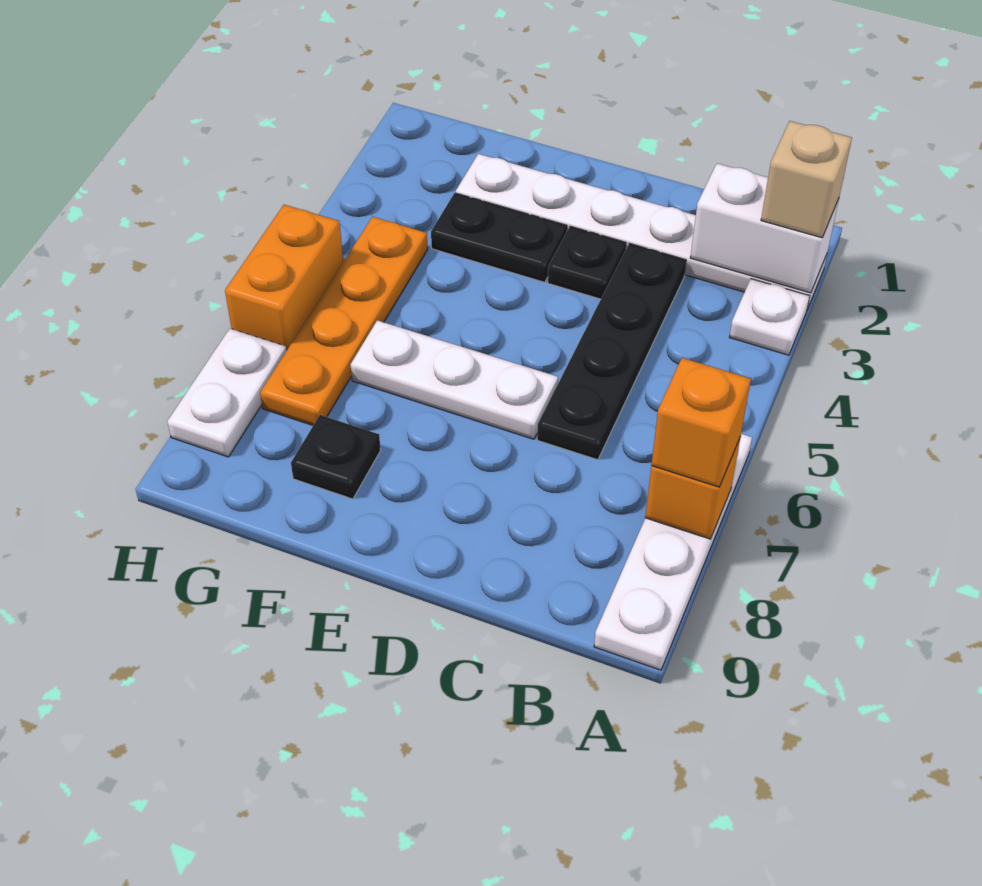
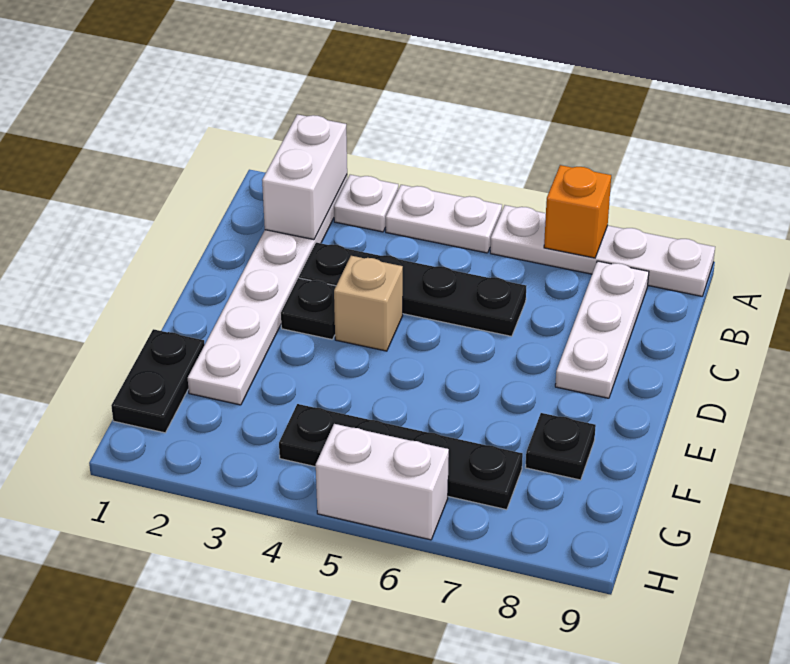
tan brick A2 level 3 -> tan brick D4 level 1
orange brick A7 level 3 -> none
white plate D6:F6 level 1 -> white plate B8:D8 level 1
black plate E3:F3 level 1 -> black plate F1:G1 level 1
orange plate G4:G7 level 1 -> black plate G4:G7 level 1
orange brick H5:H6 level 1 -> white brick H5:H6 level 1
white plate H7:H8 level 1 -> white plate A4:A5 level 1

